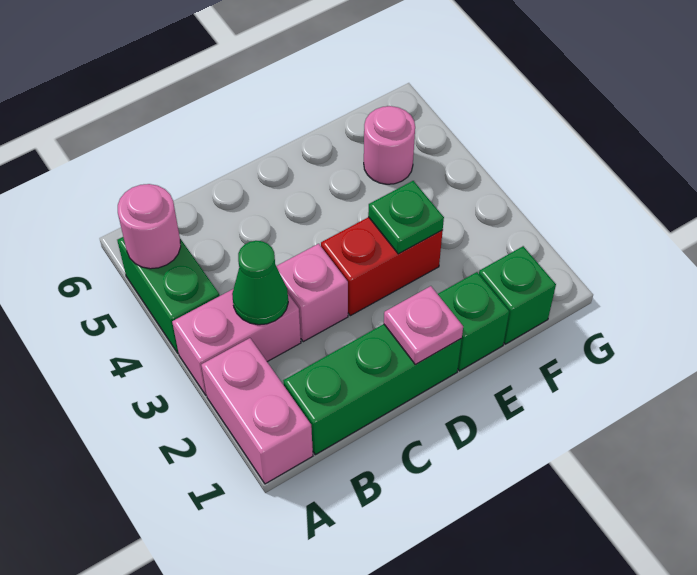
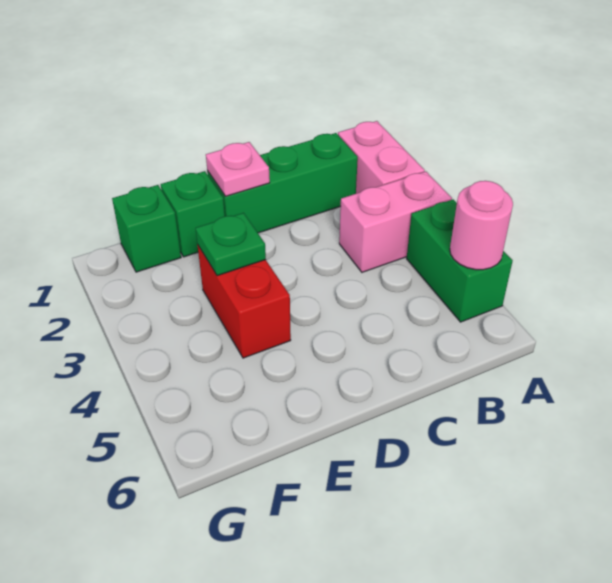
green cone B3 level 2 -> none
pink brick C3 level 1 -> none
red brick D3:E3 level 1 -> red brick E3:E4 level 1
pink round brick F5 level 1 -> none

